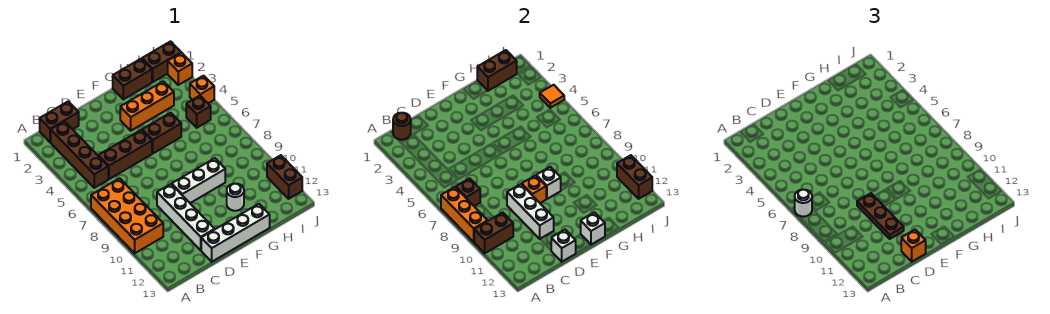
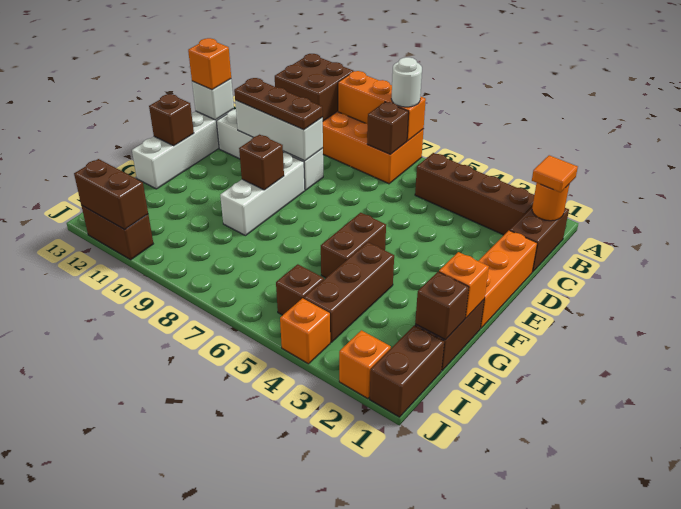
brown brick A10:B10 level 2 -> brown brick A10:B11 level 2
brown round brick B1 level 2 -> orange round brick B1 level 2
brown brick C5:E5 level 1 -> brown brick G4:I4 level 1
orange brick E9 level 2 -> orange brick G1 level 2
orange brick F3:H3 level 1 -> orange brick D1:F1 level 1
white brick F9 level 2 -> brown brick F9 level 2
white brick F13 level 2 -> brown brick F13 level 2
white round brick G11 level 1 -> none
brown brick H1:I1 level 2 -> brown brick H1 level 2
orange tile J4 level 2 -> orange tile B1 level 3

